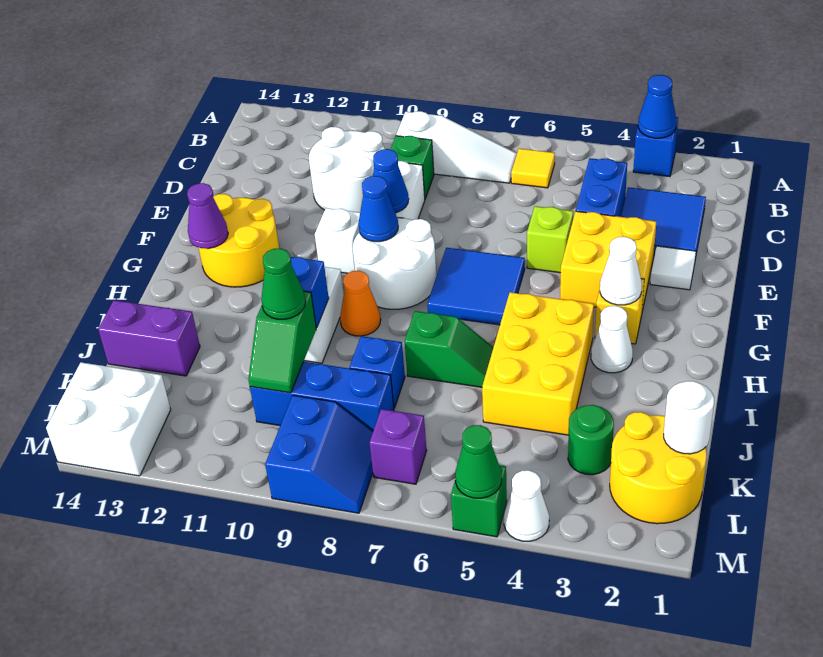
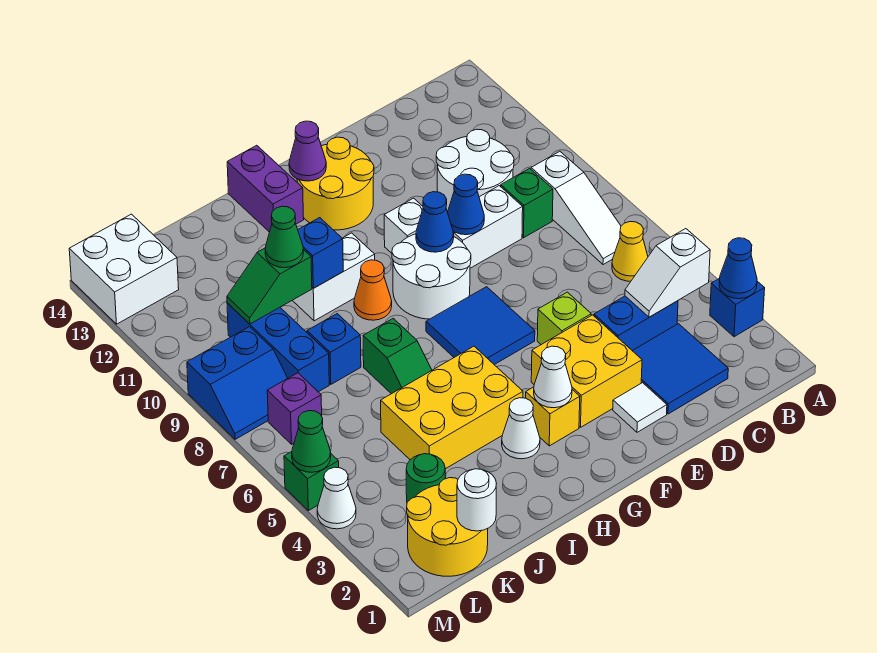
none -> white slope B4:C4 level 2 top B
yellow tile B6 level 1 -> yellow cone B6 level 1
purple brick J13:J14 level 1 -> purple brick H13:H14 level 1

